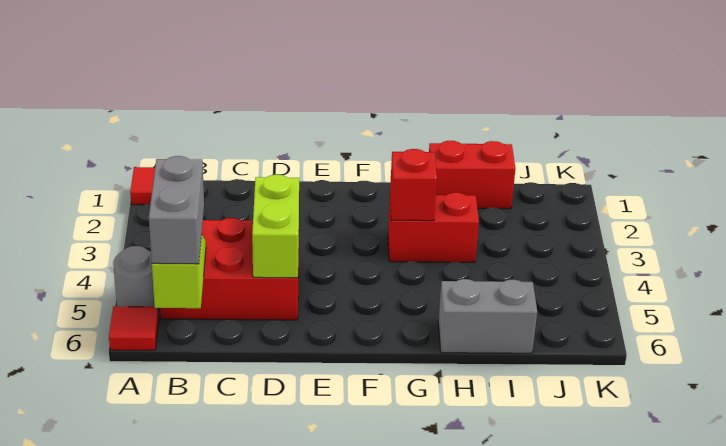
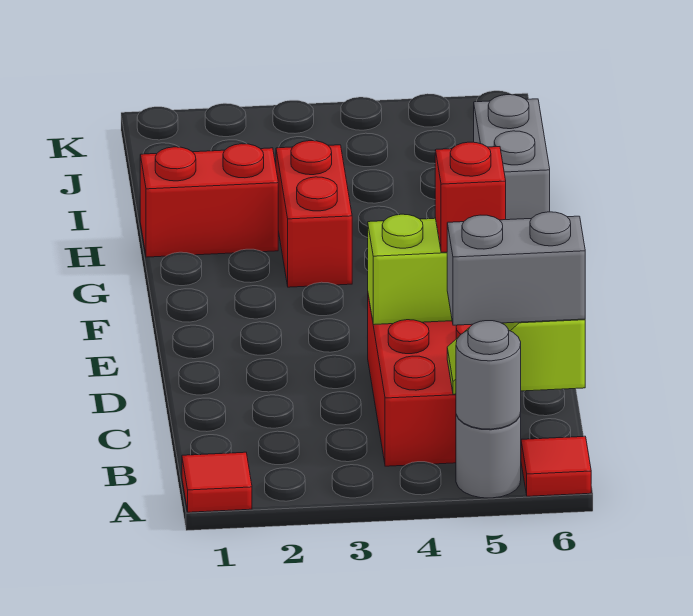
none -> grey round brick A5 level 2
red brick G3 level 2 -> red brick D5 level 3
red brick H1:I1 level 1 -> red brick H1:H2 level 1

